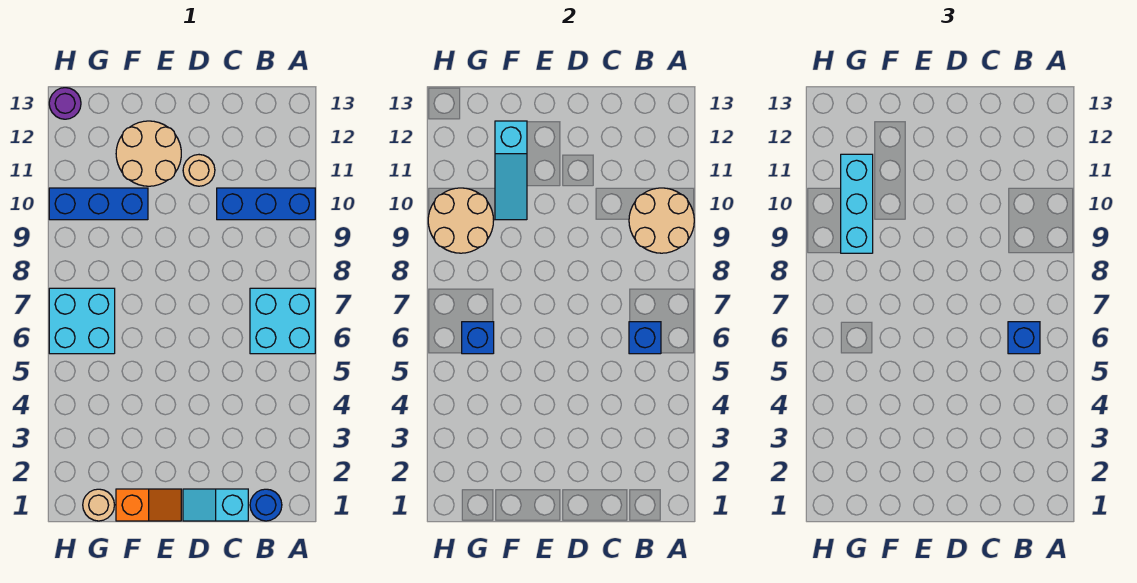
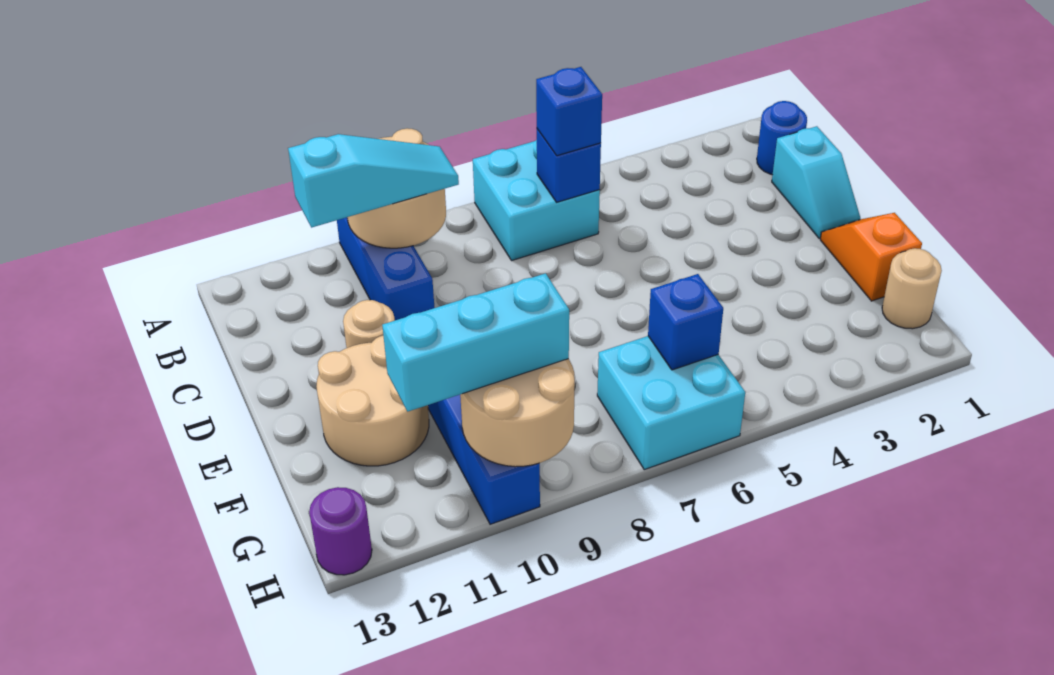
cyan slope F10:F12 level 2 top 12 -> cyan slope B9:B11 level 3 top 11

